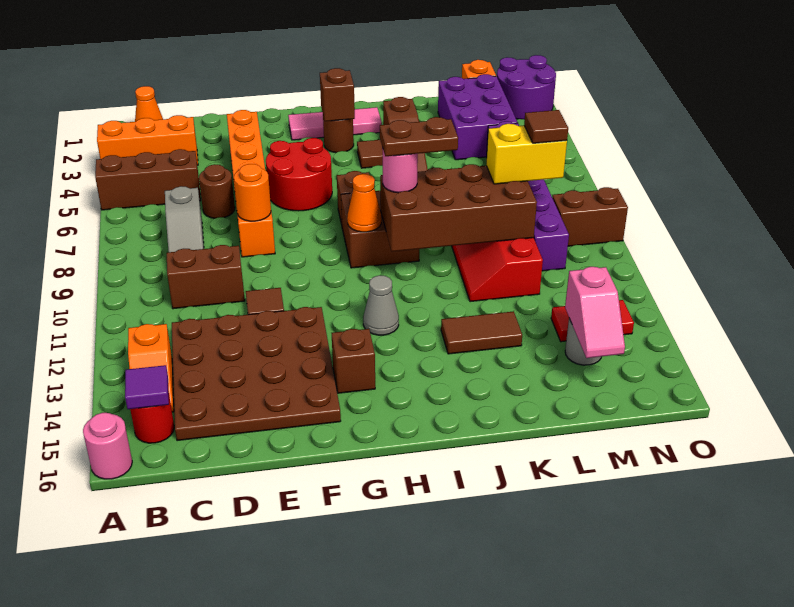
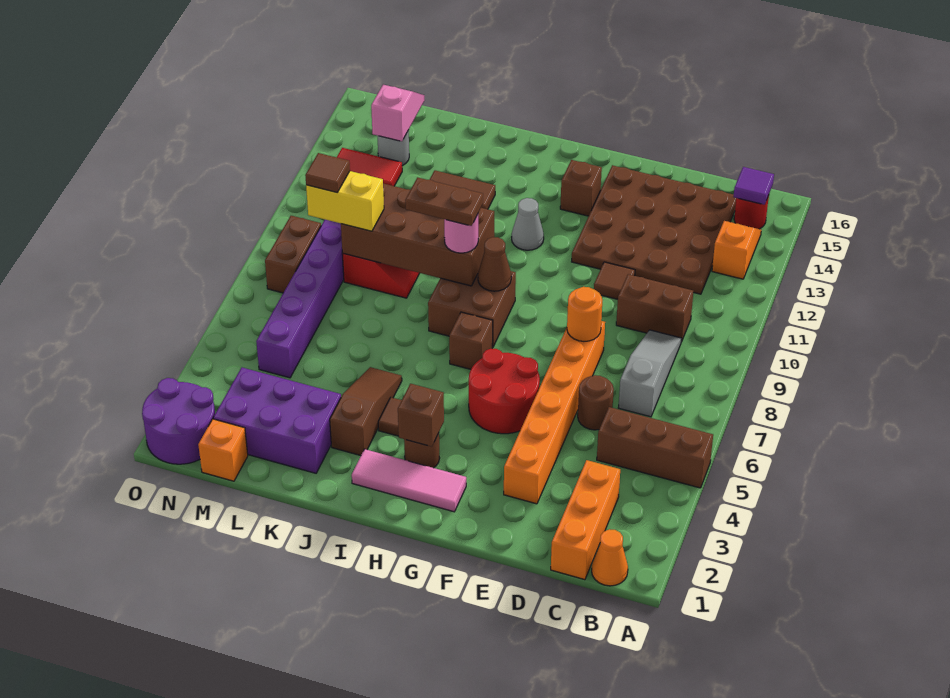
orange brick A3:C3 level 1 -> orange brick C1:C3 level 1
pink round brick A16 level 1 -> none
orange cone H9 level 2 -> brown cone H9 level 2
purple brick L2:M4 level 1 -> purple brick K2:M3 level 1
brown brick N9:O9 level 1 -> brown brick N8:N9 level 1

